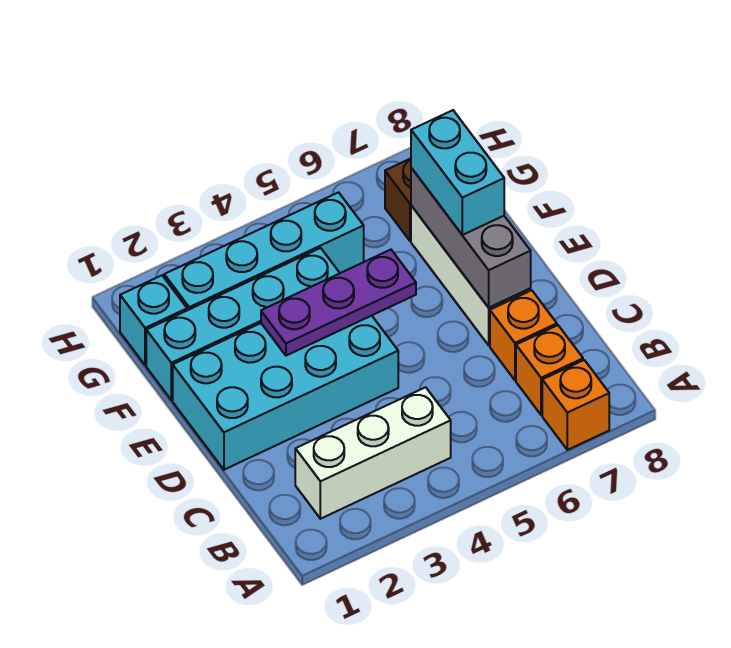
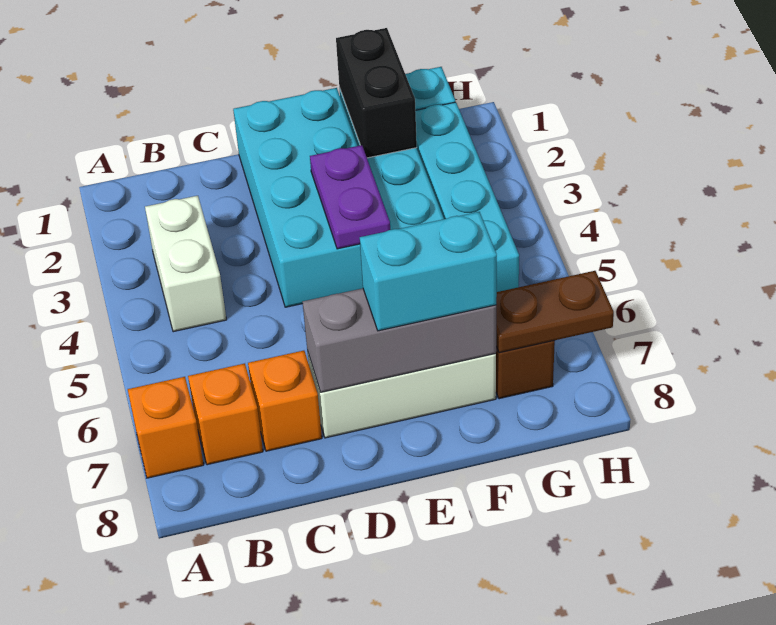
white brick B2:B4 level 1 -> white brick B3:B4 level 1
purple plate E3:E5 level 2 -> purple plate E3:E4 level 2
none -> black brick F1:F2 level 2
none -> brown plate G7:H7 level 2

